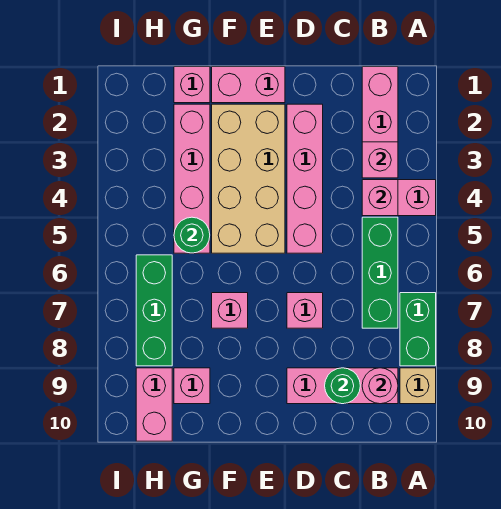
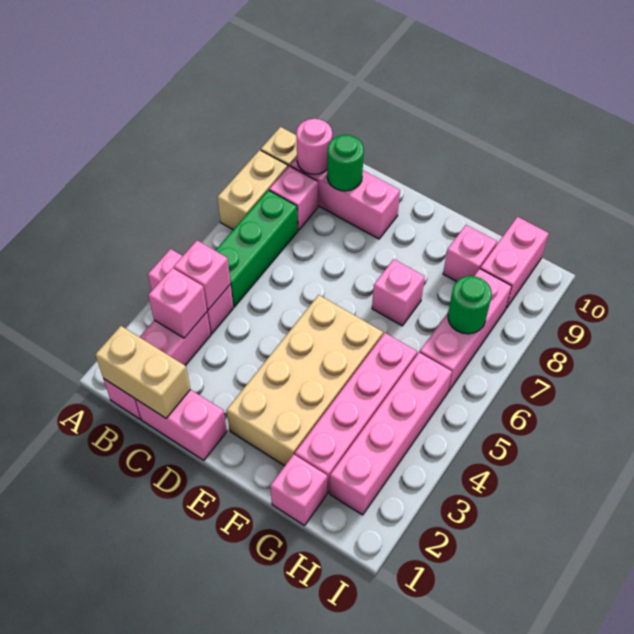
green brick A7:A8 level 1 -> tan brick A7:A8 level 1
none -> tan brick B1:C1 level 2
pink brick D2:D5 level 1 -> pink brick H2:H5 level 1
pink brick D7 level 1 -> pink brick B8 level 1
pink brick E1:F1 level 1 -> pink brick C1:D1 level 1
green round brick G5 level 2 -> green round brick H7 level 2
green brick H6:H8 level 1 -> pink brick H6:H8 level 1

